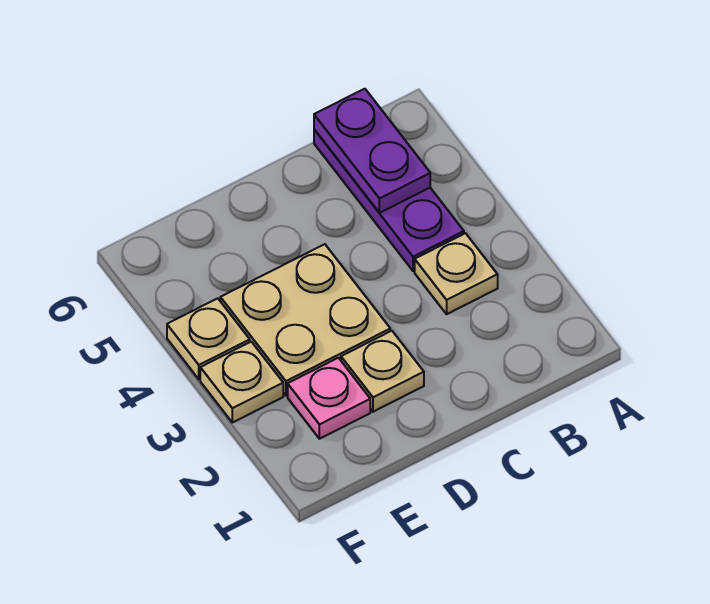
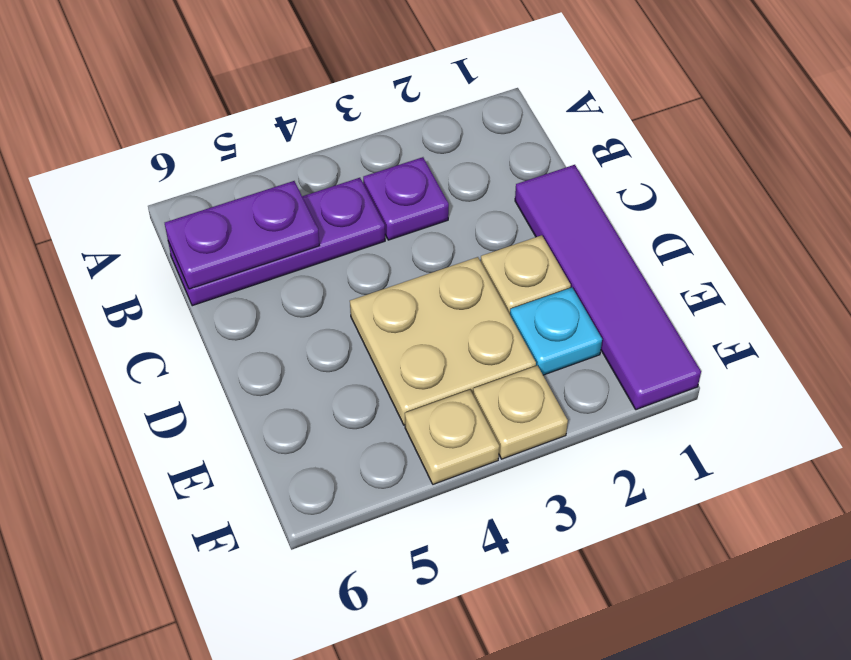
tan plate B3 level 1 -> purple plate B3 level 1
none -> purple tile C1:F1 level 1
pink plate E2 level 1 -> cyan plate E2 level 1

